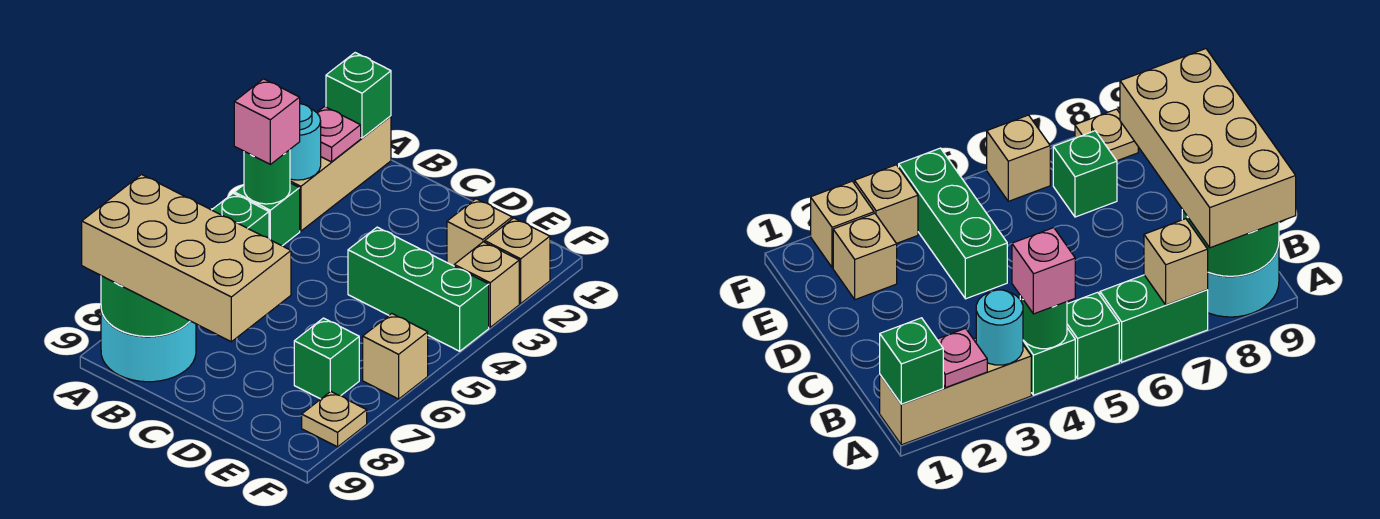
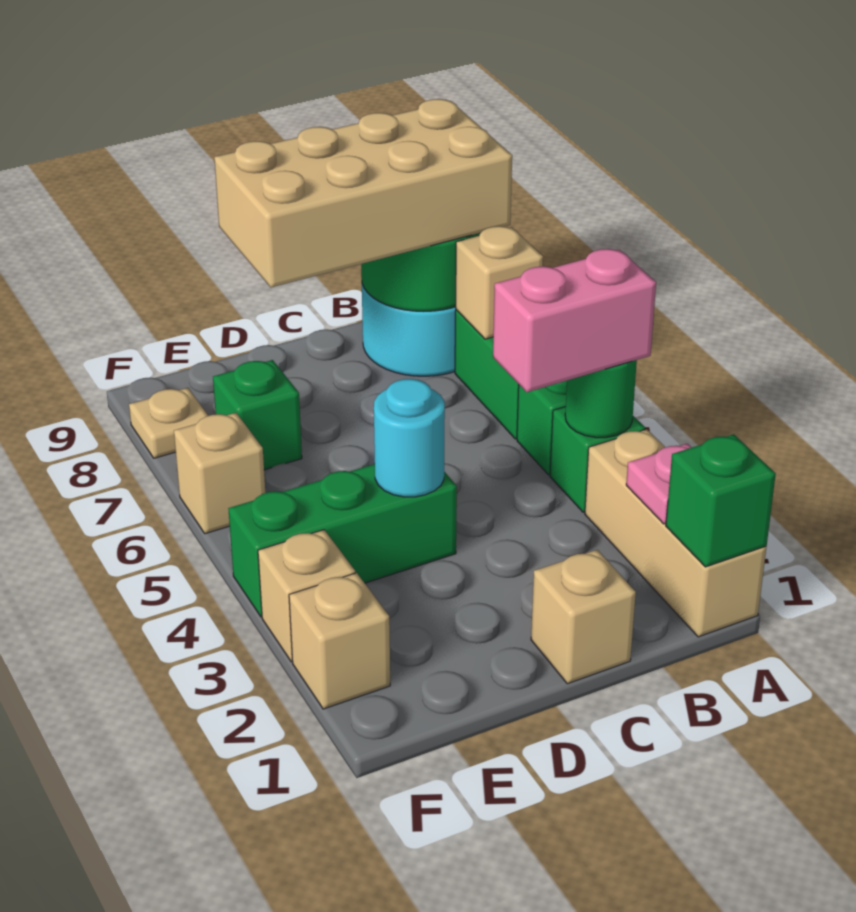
cyan round brick A3 level 2 -> cyan round brick D4 level 2
pink brick A4 level 3 -> pink brick A4:B4 level 3
tan brick E2 level 1 -> tan brick C1 level 1

